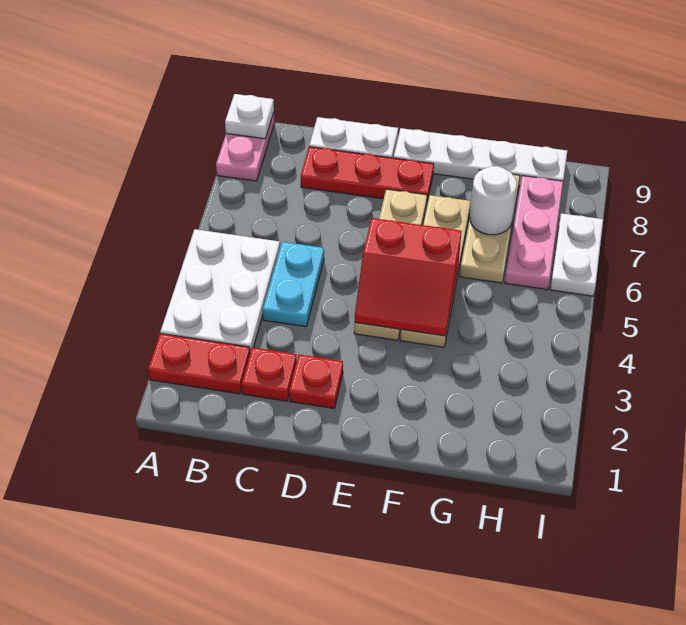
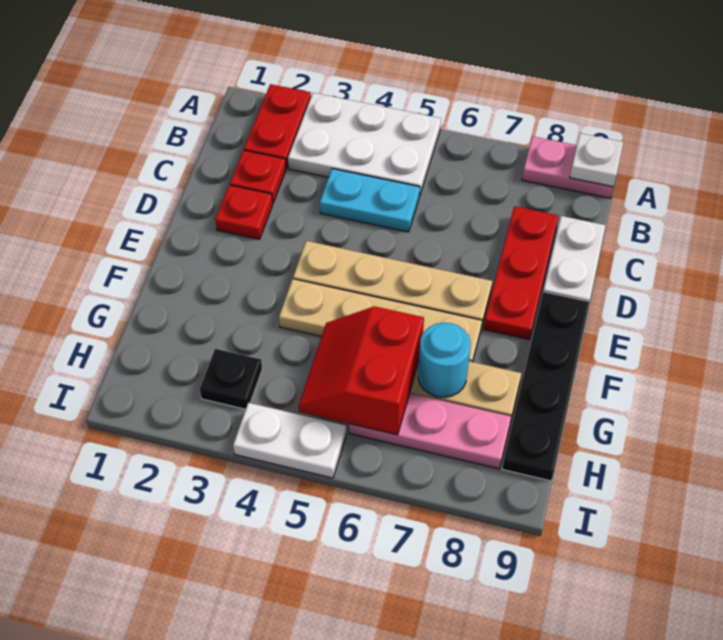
red slope E4:F5 level 2 top 5 -> red slope G5:H6 level 2 top 6
white plate E9:H9 level 1 -> black plate E9:H9 level 1
white round brick G7 level 2 -> cyan round brick G7 level 2
none -> black plate H3 level 1
white plate I6:I7 level 1 -> white plate I4:I5 level 1

